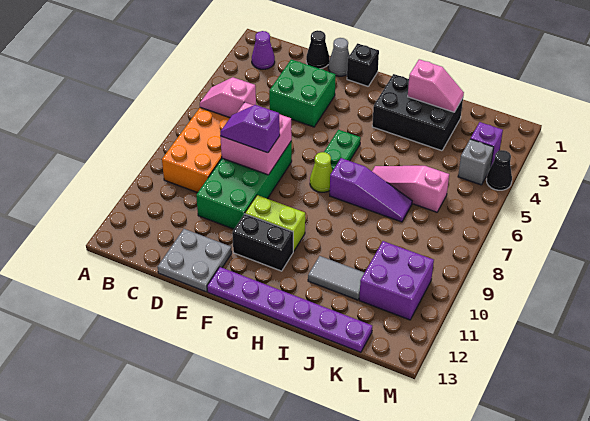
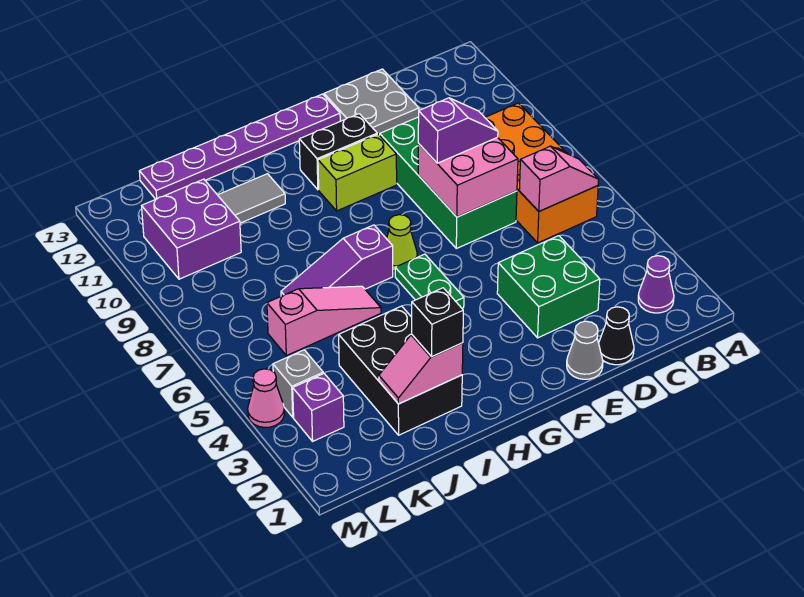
black brick F1 level 1 -> black brick I2 level 3
black brick H2:J3 level 1 -> black brick I2:J4 level 1
black cone M4 level 1 -> pink cone M4 level 1

